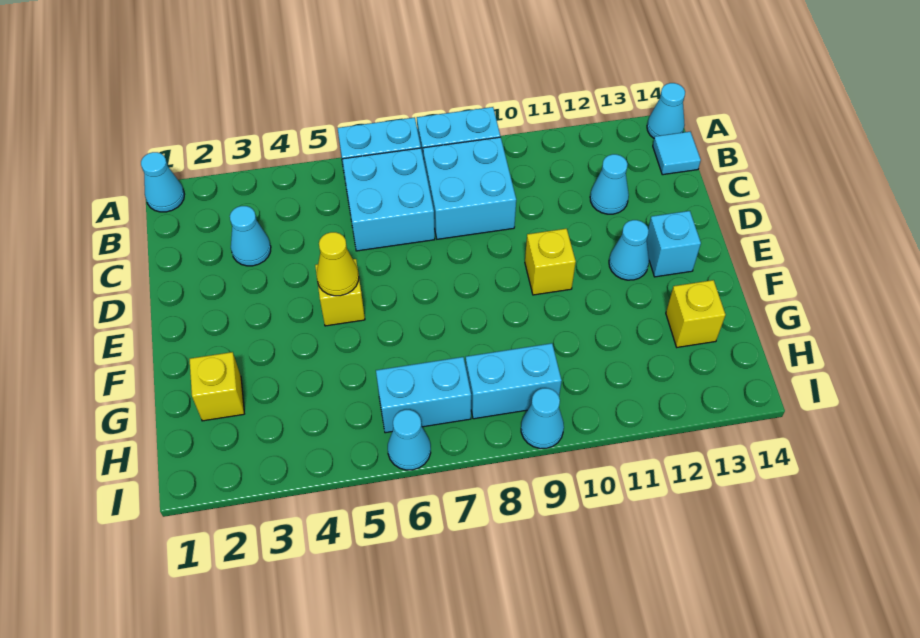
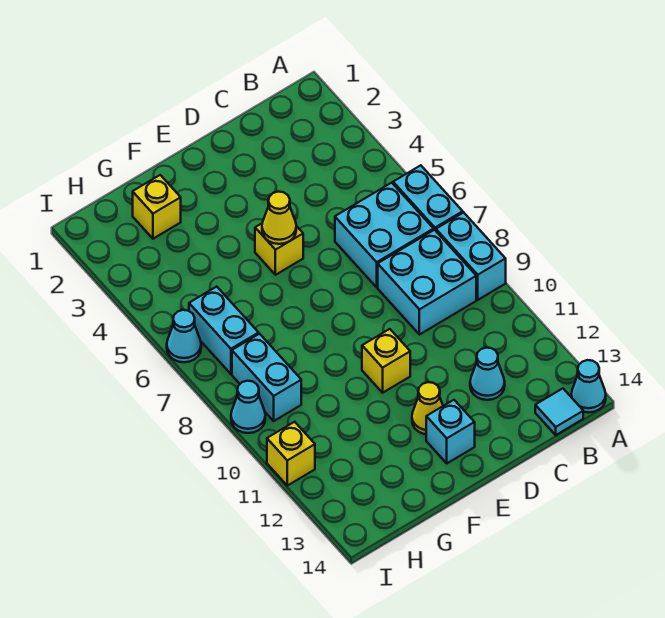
cyan cone A1 level 1 -> none
cyan cone C3 level 1 -> none
cyan cone E12 level 1 -> yellow cone E12 level 1
yellow brick G13 level 1 -> yellow brick I11 level 1

